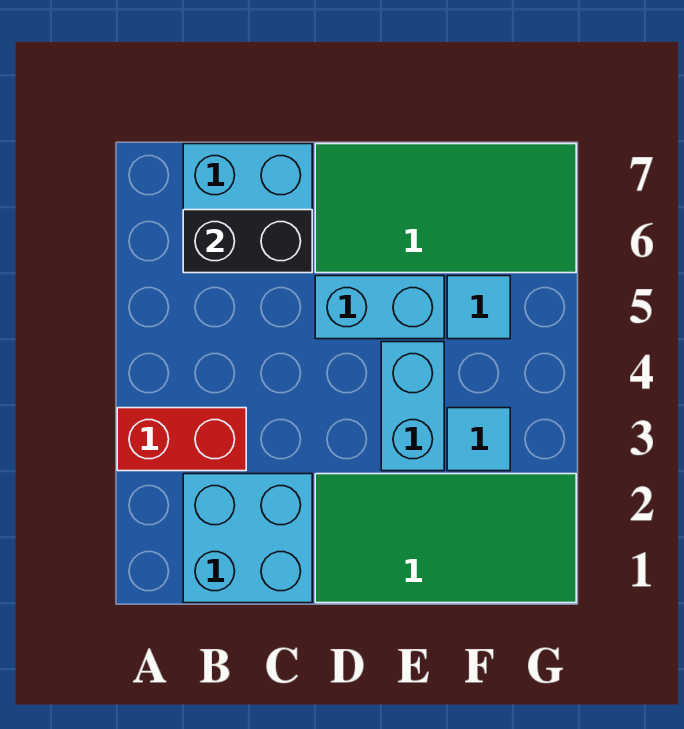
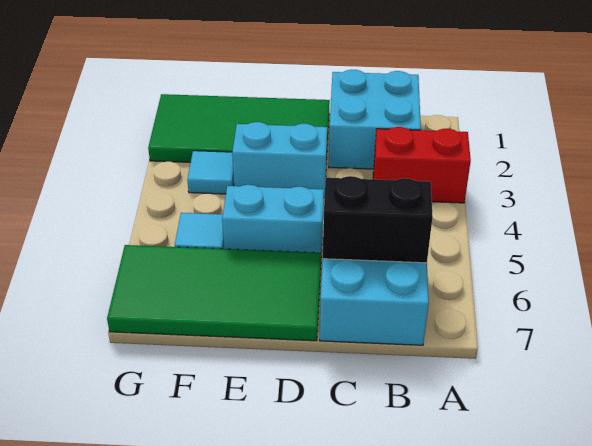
cyan brick E3:E4 level 1 -> cyan brick D3:E3 level 1

